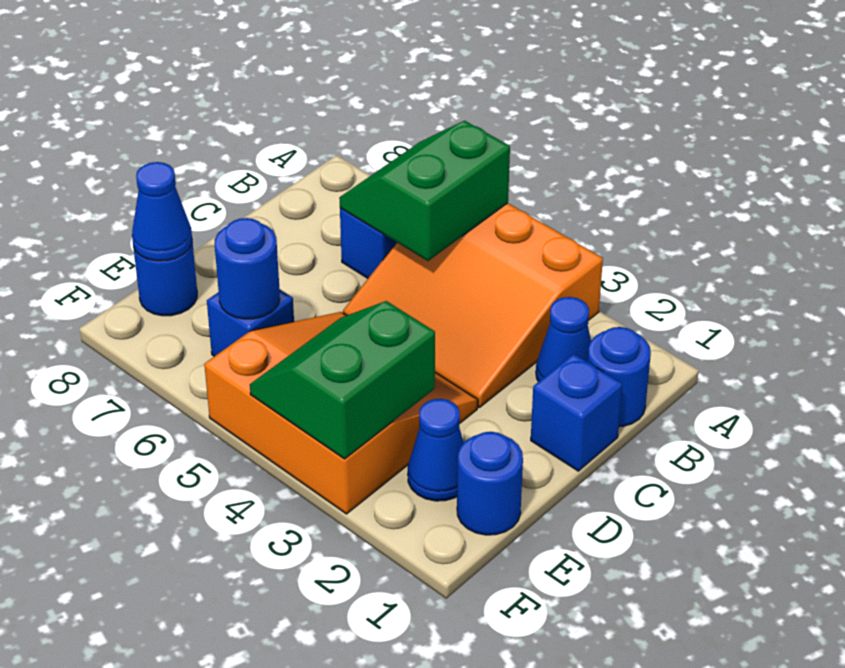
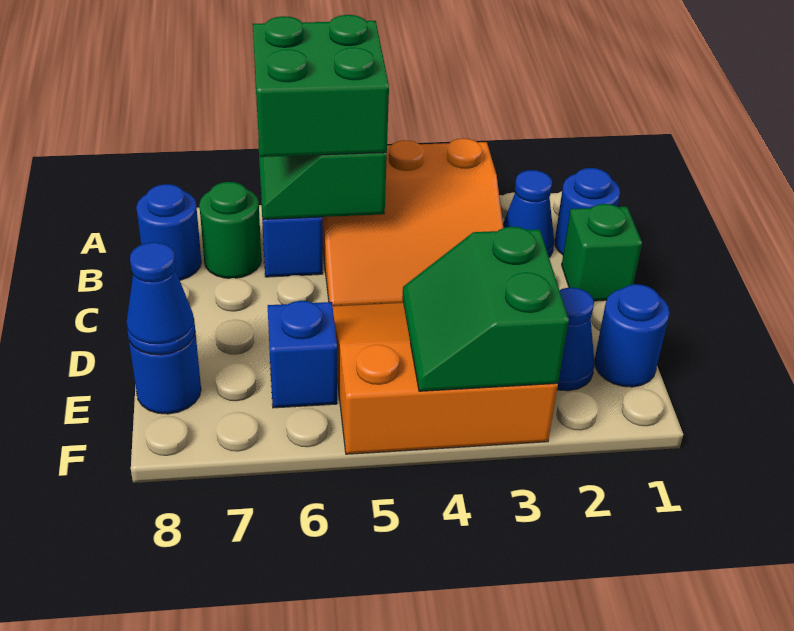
none -> green brick A5:B6 level 3
none -> green round brick B7 level 1
blue brick C1 level 1 -> green brick C1 level 1
blue round brick E6 level 2 -> blue round brick B8 level 1

